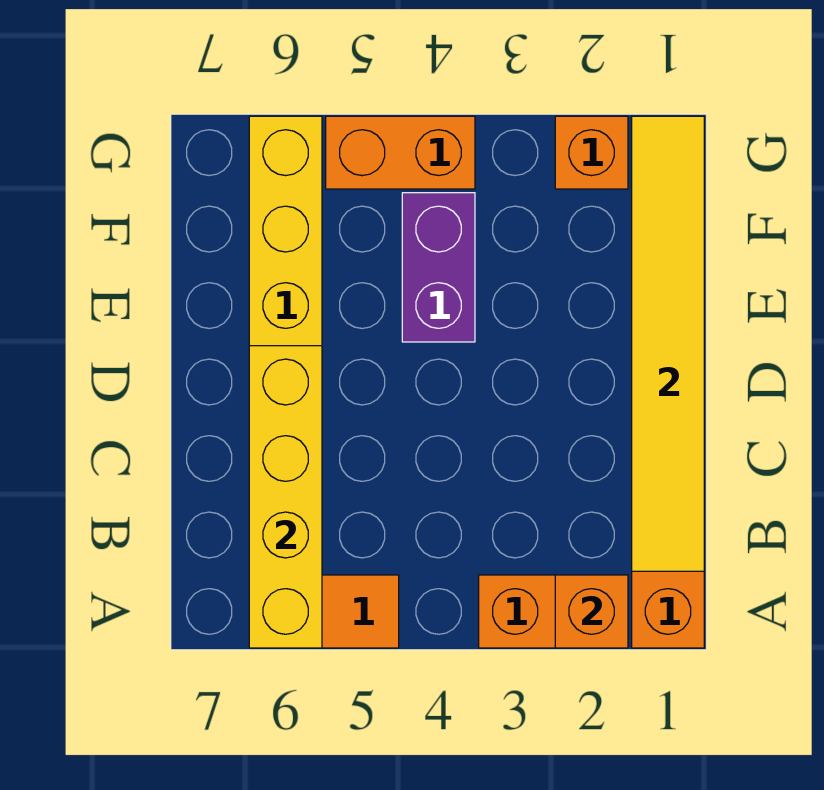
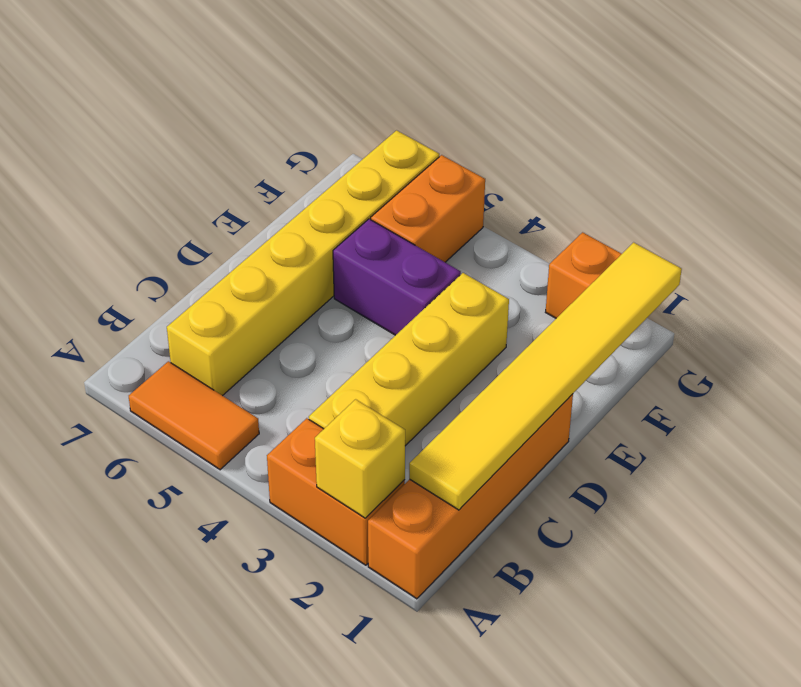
orange brick A2 level 2 -> yellow brick A2 level 2
yellow brick A6:D6 level 2 -> yellow brick B3:E3 level 1
purple brick E4:F4 level 1 -> purple brick E4:E5 level 1
orange brick G4:G5 level 1 -> orange brick F5:G5 level 1

